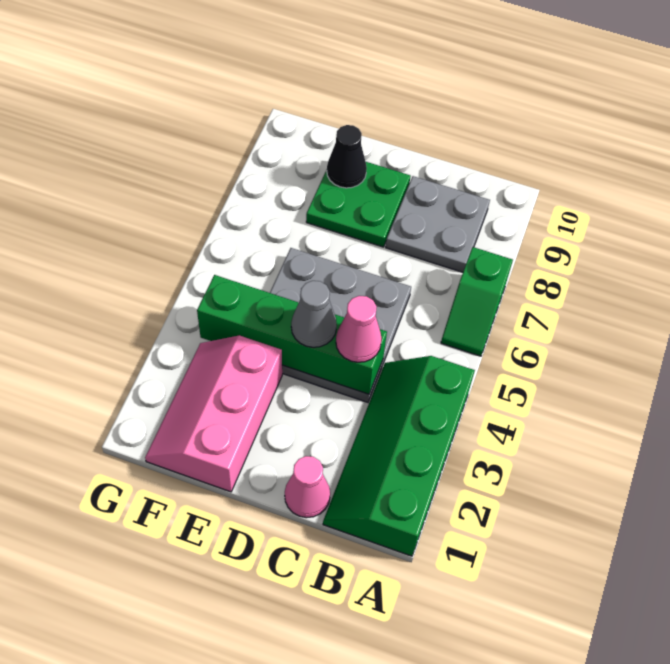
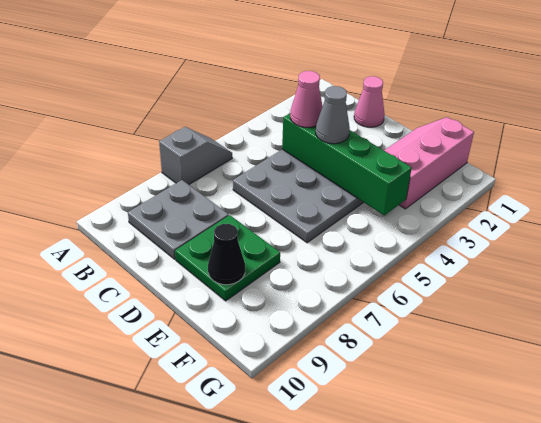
green slope A1:B4 level 1 top A -> none
green slope A6:A7 level 1 top 7 -> grey slope A6:A7 level 1 top 7
pink slope E1:F3 level 1 top E -> pink slope E1:F3 level 1 top F

